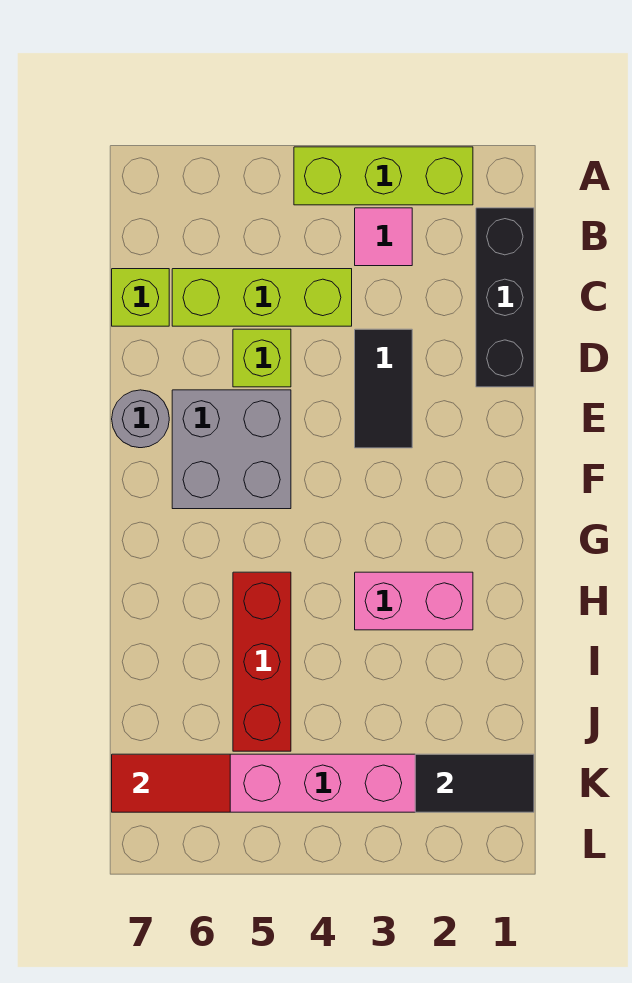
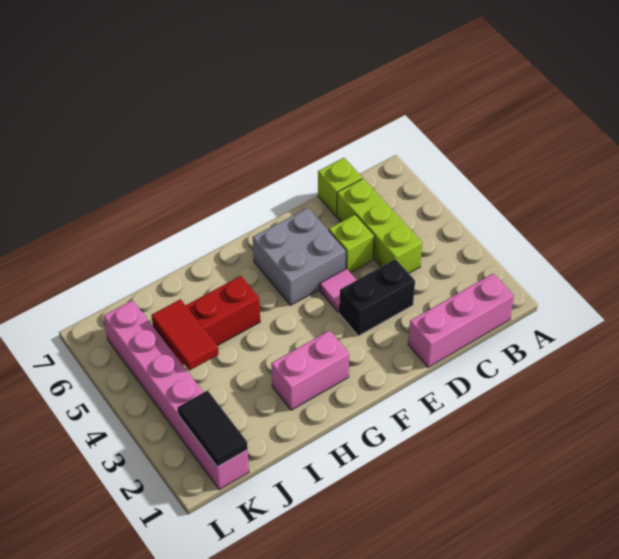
lime brick A2:A4 level 1 -> none
black brick B1:D1 level 1 -> pink brick B1:D1 level 1
pink tile B3 level 1 -> pink tile E4 level 1
black tile D3:E3 level 1 -> black brick D3:E3 level 1
grey round brick E7 level 1 -> none
pink brick H2:H3 level 1 -> pink brick G2:H2 level 1
red tile K6:K7 level 2 -> red tile J4:J5 level 2

